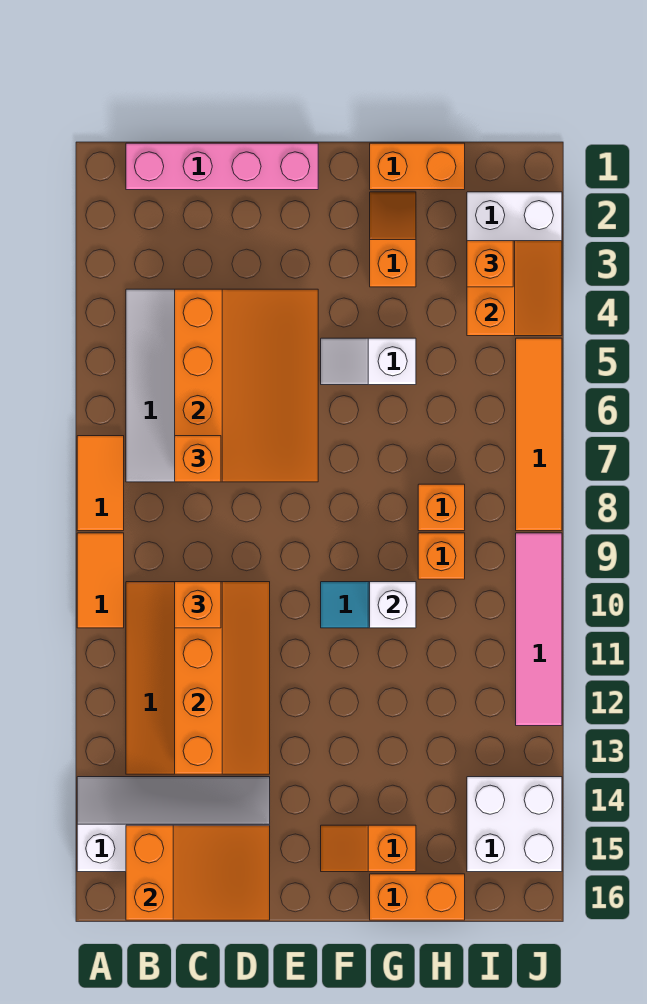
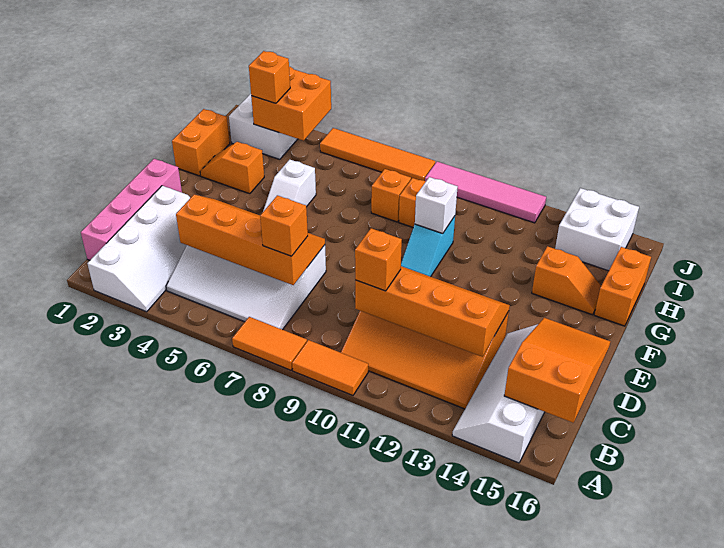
none -> white slope A2:D3 level 1 top 2
orange slope C4:E7 level 2 top C -> orange slope C4:D7 level 2 top C
orange slope F15:G15 level 1 top G -> orange slope G14:G15 level 1 top 14
orange slope I3:J4 level 2 top I -> orange brick I3:J4 level 2

